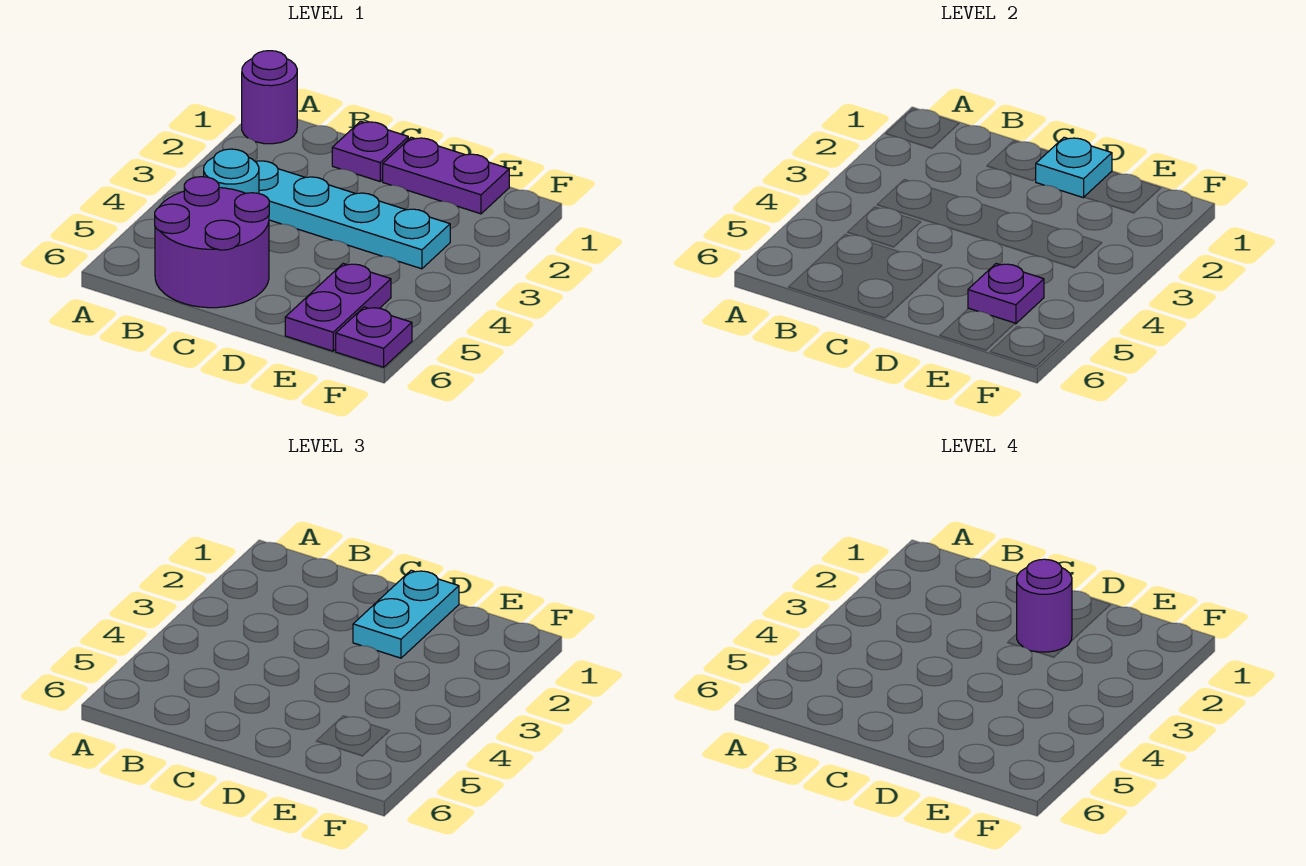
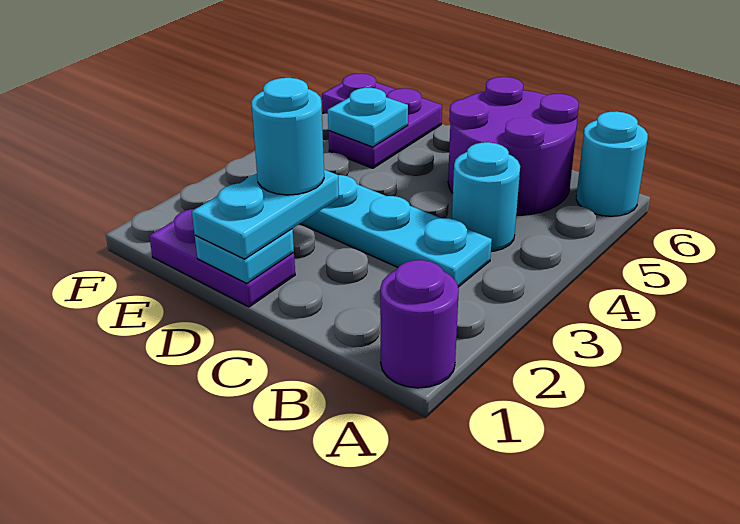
none -> cyan round brick A6 level 1
purple plate C1 level 1 -> none
purple round brick D2 level 4 -> cyan round brick D2 level 4
purple plate E5 level 2 -> cyan plate E5 level 2

